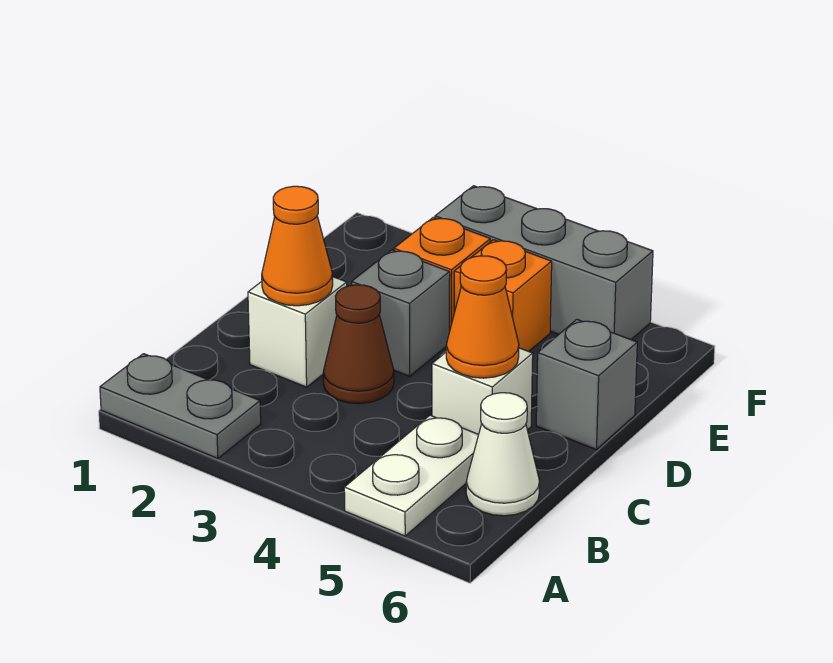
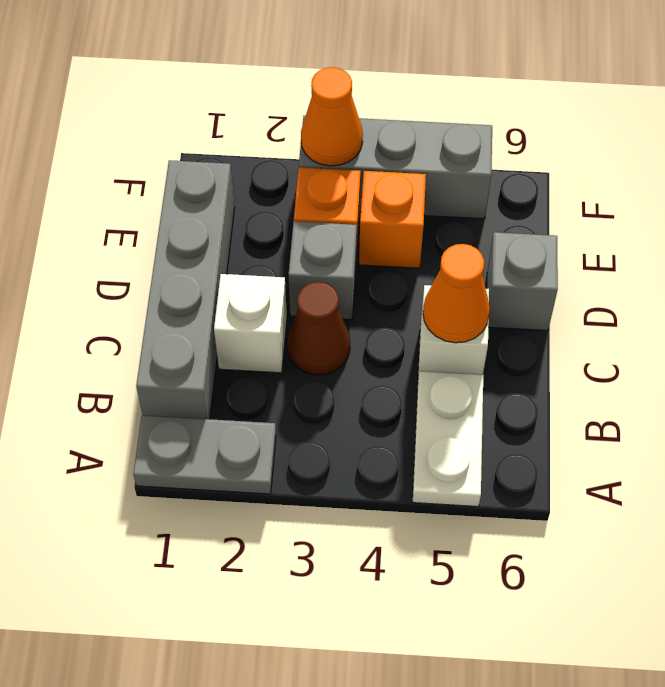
none -> grey brick B1:E1 level 1
white cone B6 level 1 -> none
orange cone C2 level 2 -> orange cone F3 level 2

